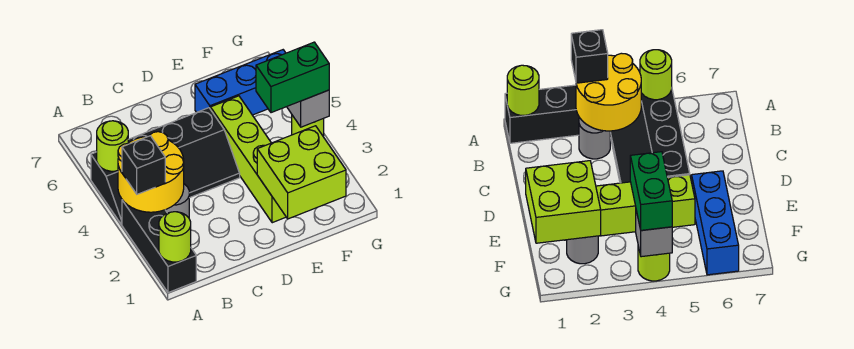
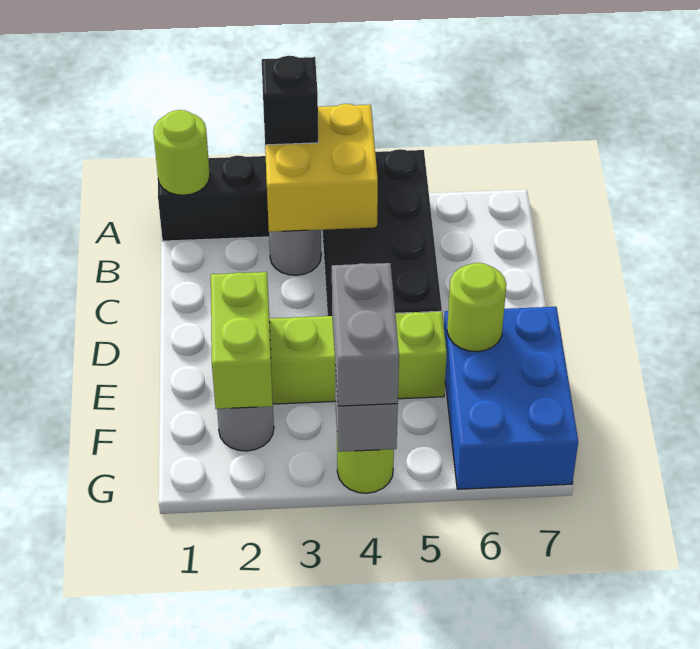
yellow round brick A3:B4 level 2 -> yellow brick A3:B4 level 2
lime round brick A5 level 2 -> lime round brick E6 level 2
lime brick E1:F2 level 2 -> lime brick E2:F2 level 2
blue brick E6:G6 level 1 -> blue brick E6:G7 level 1
green brick F4:G4 level 3 -> grey brick F4:G4 level 3

